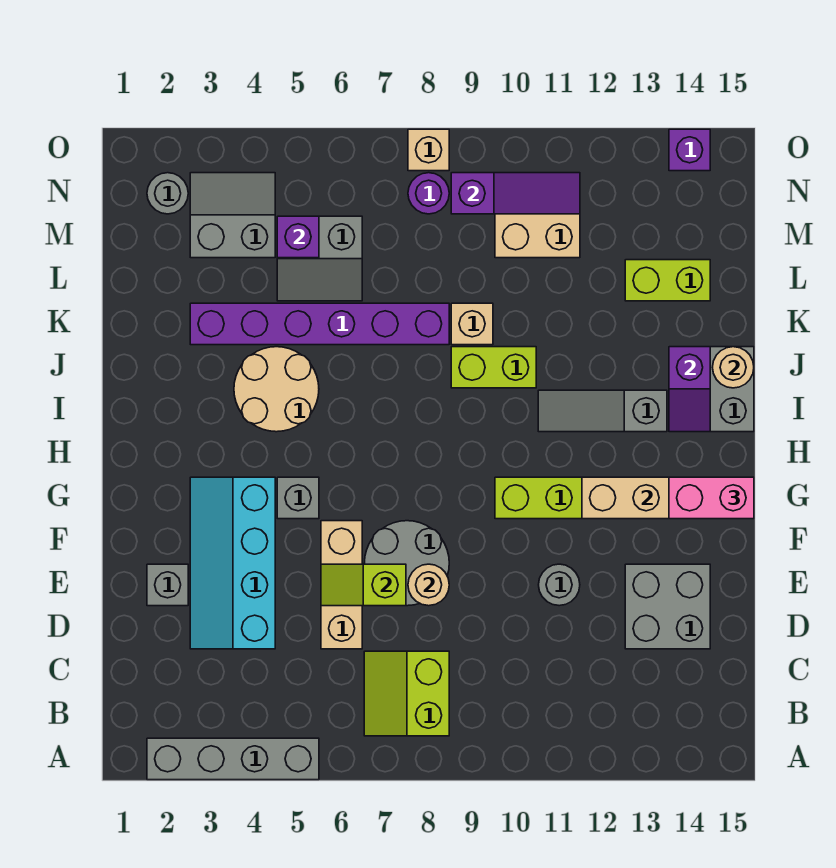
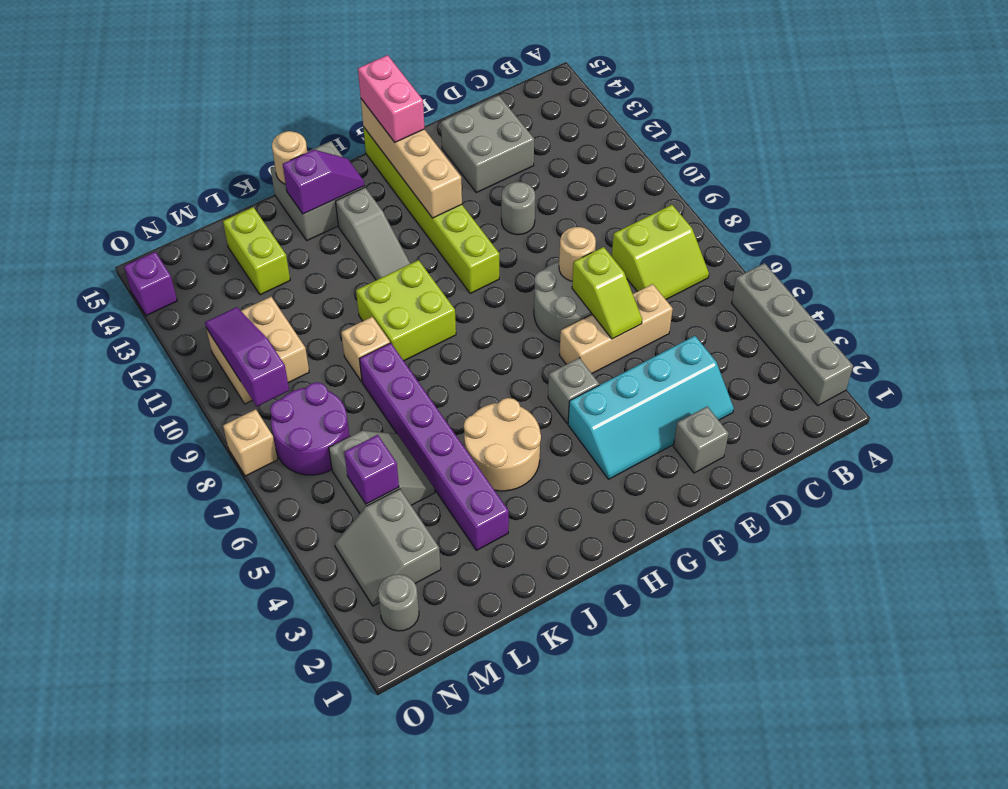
lime brick J9:J10 level 1 -> lime brick I9:J10 level 1
purple round brick N8 level 1 -> purple round brick M7:N8 level 1

